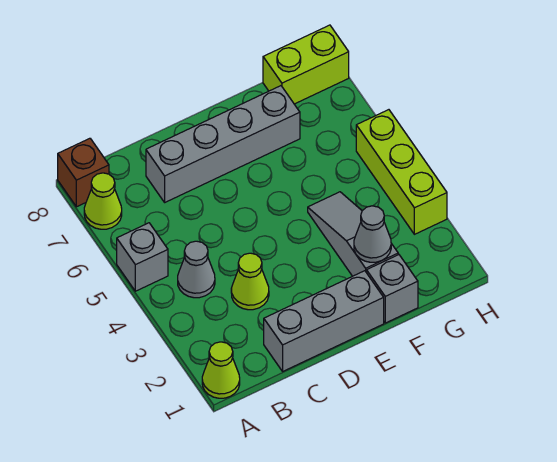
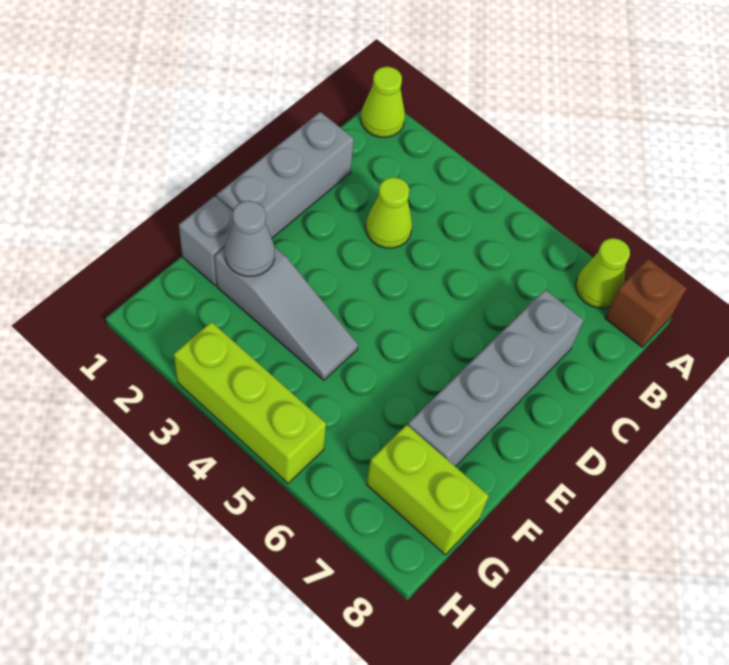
grey brick A5 level 1 -> none
grey cone B4 level 1 -> none
lime brick G8:H8 level 1 -> lime brick G7:G8 level 1

